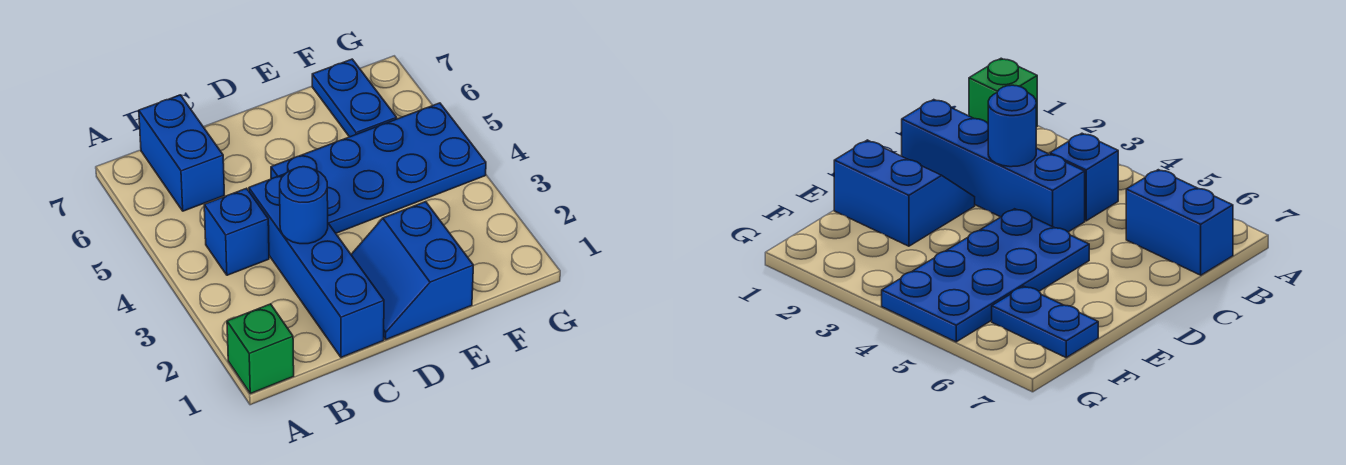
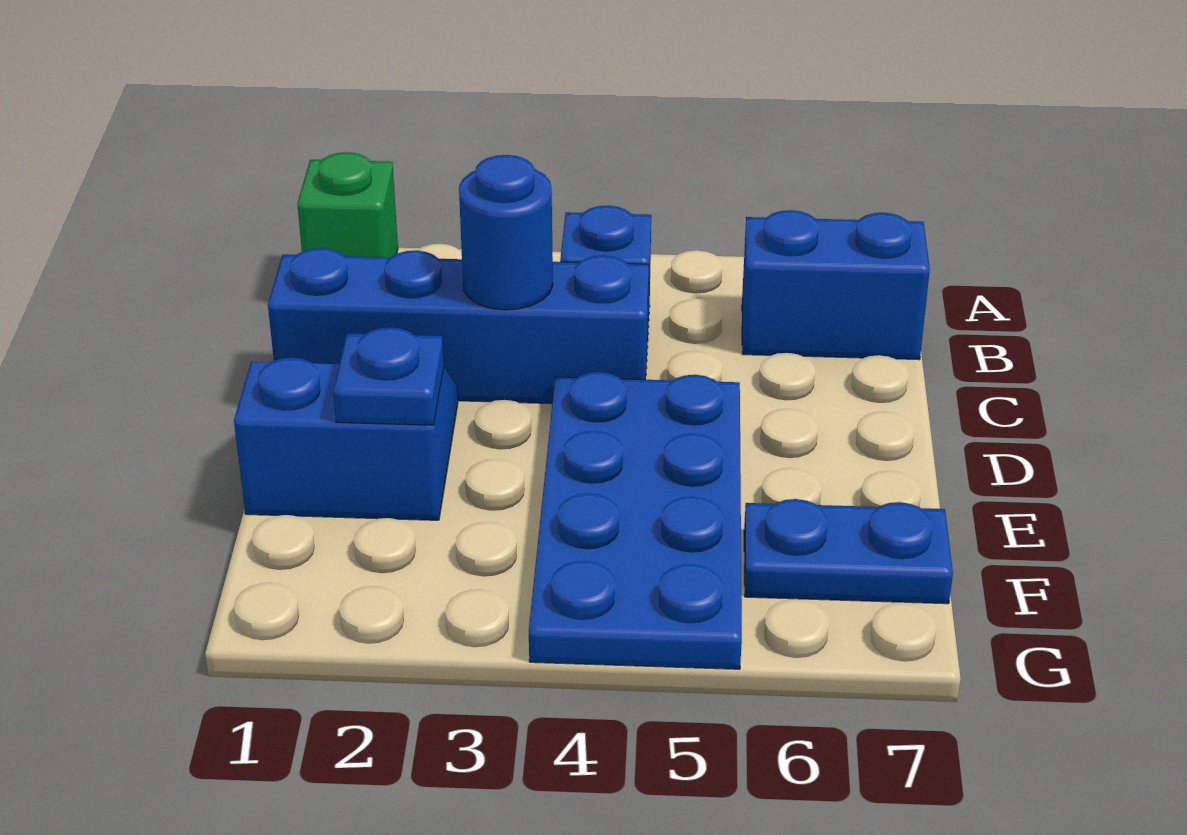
none -> blue plate E2 level 2

